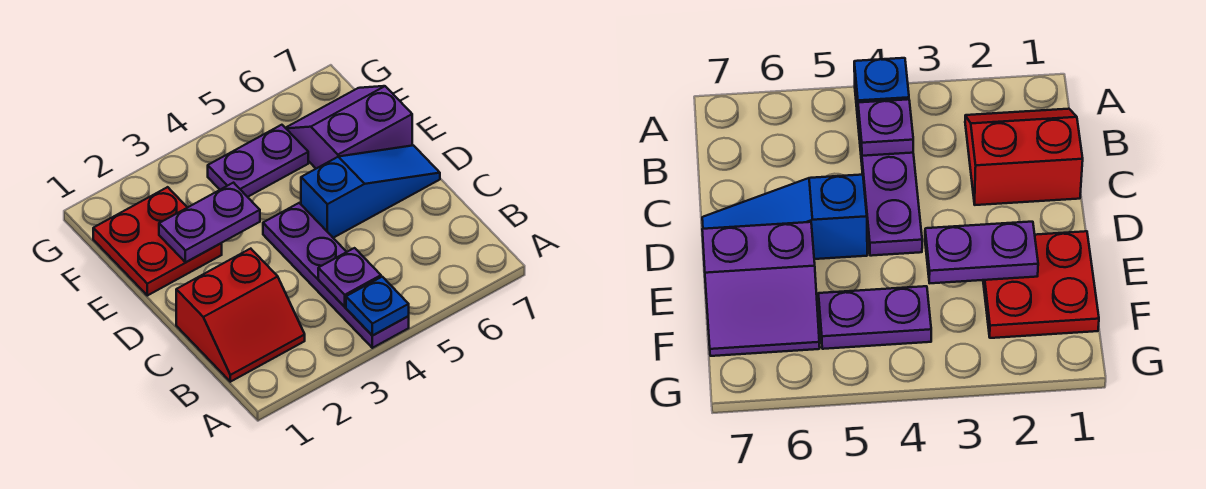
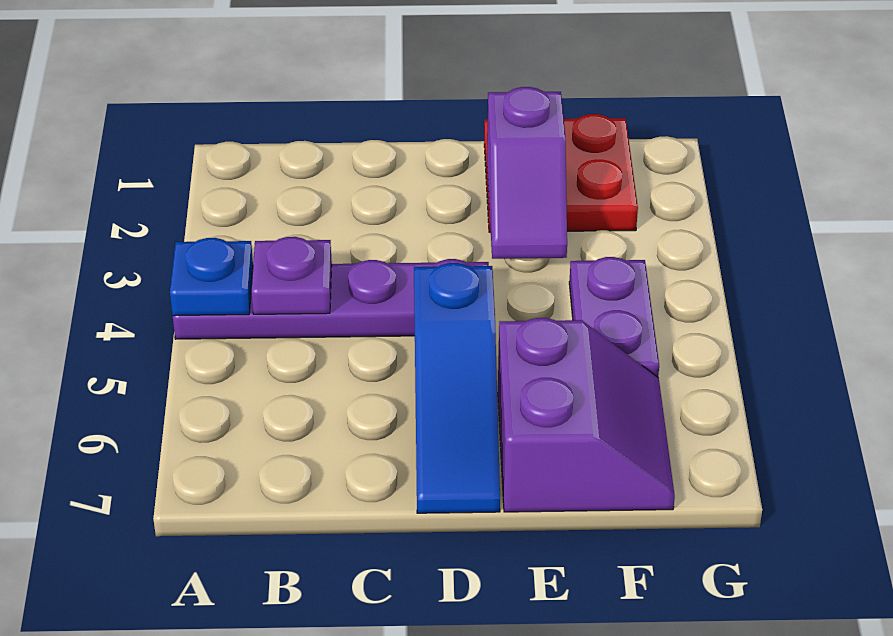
red slope B1:C2 level 1 top C -> none
purple plate E2:E3 level 2 -> purple slope E2:E3 level 2 top 2

